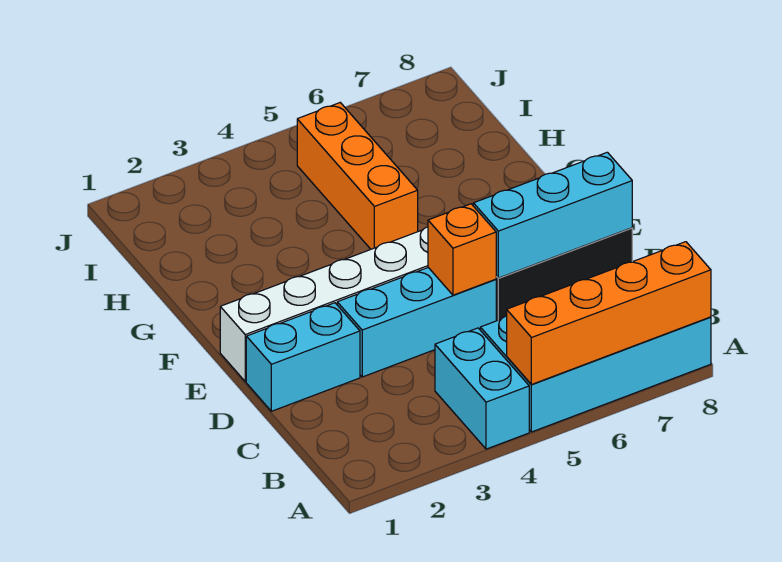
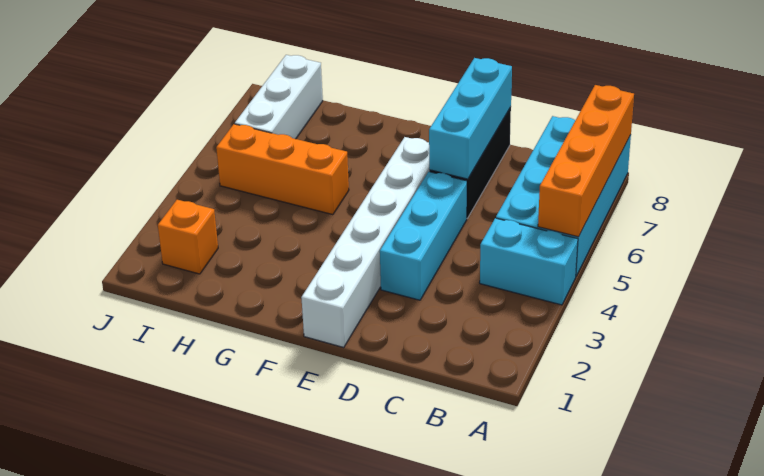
cyan brick D1:D2 level 1 -> none
orange brick D5 level 2 -> orange brick I2 level 1
none -> white brick I6:I8 level 1

